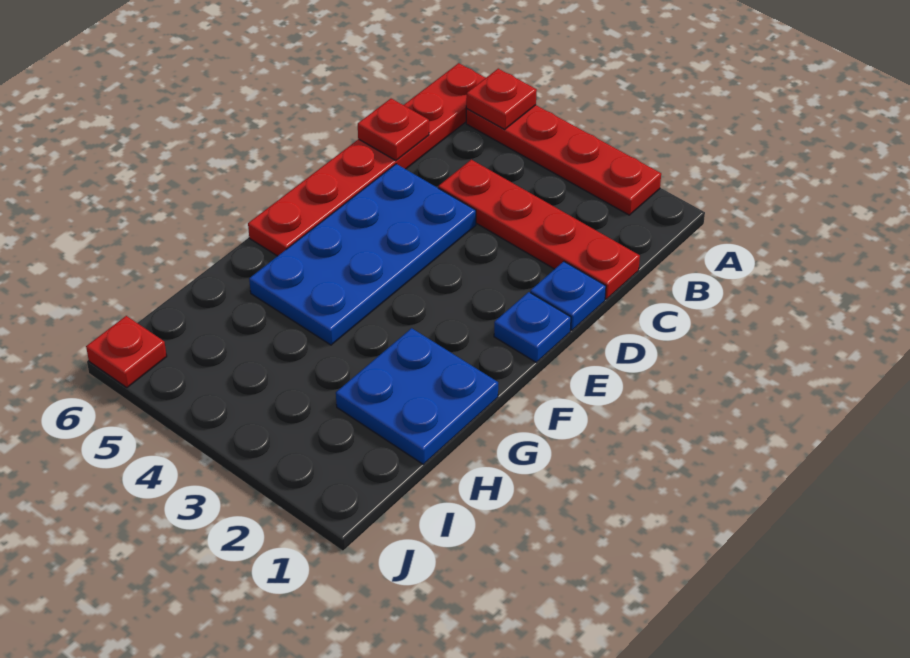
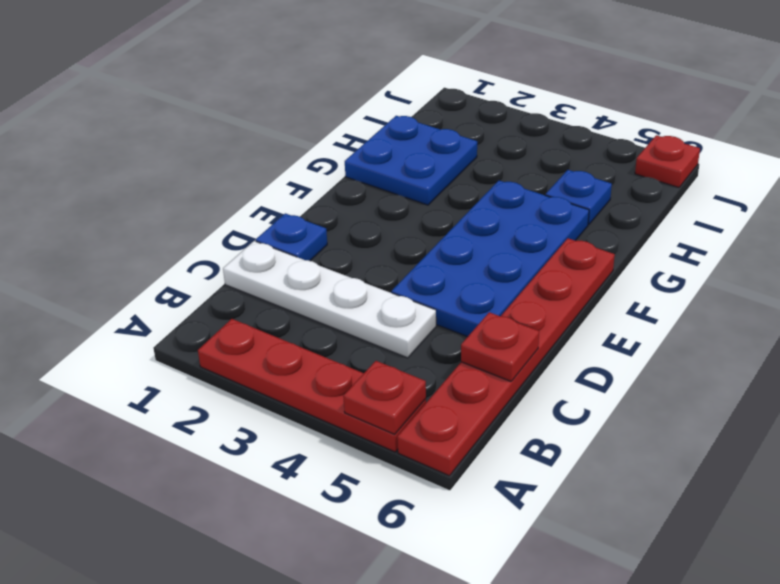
red plate C1:C4 level 1 -> white plate C1:C4 level 1
blue plate E1 level 1 -> blue plate H5 level 1

